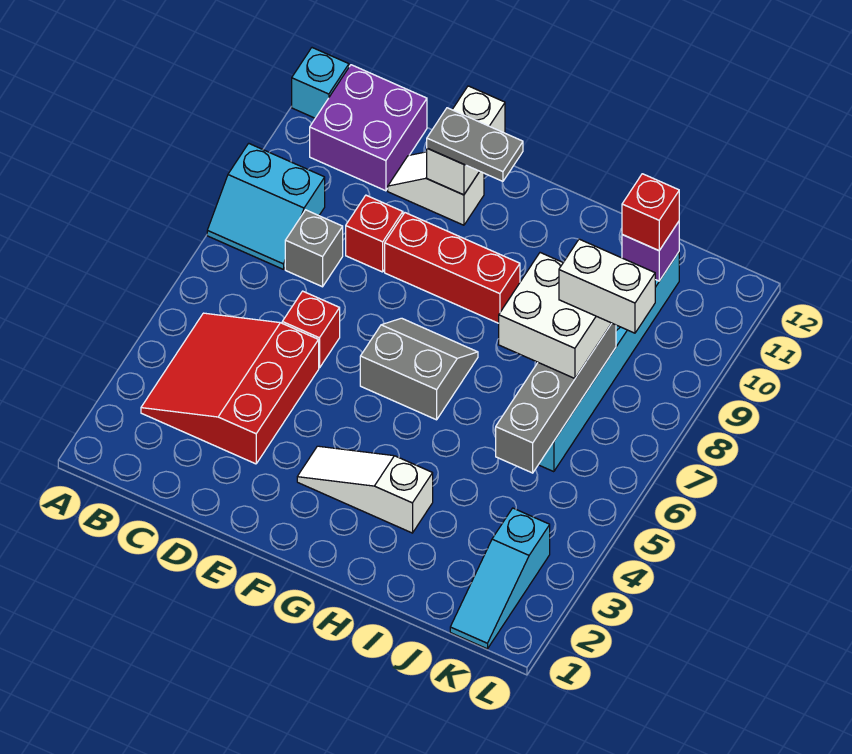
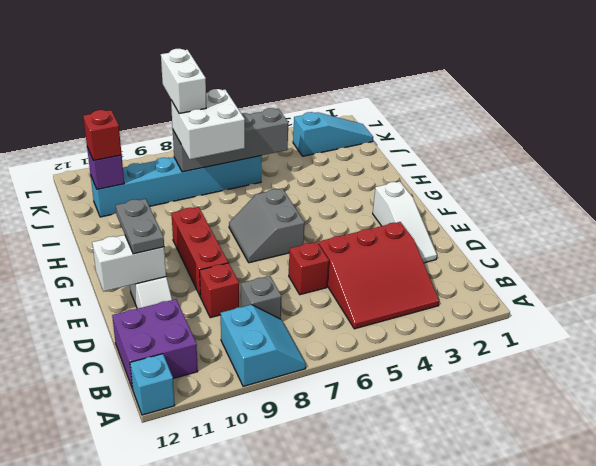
white slope F3:H3 level 1 top H -> white slope D2:F2 level 1 top F

